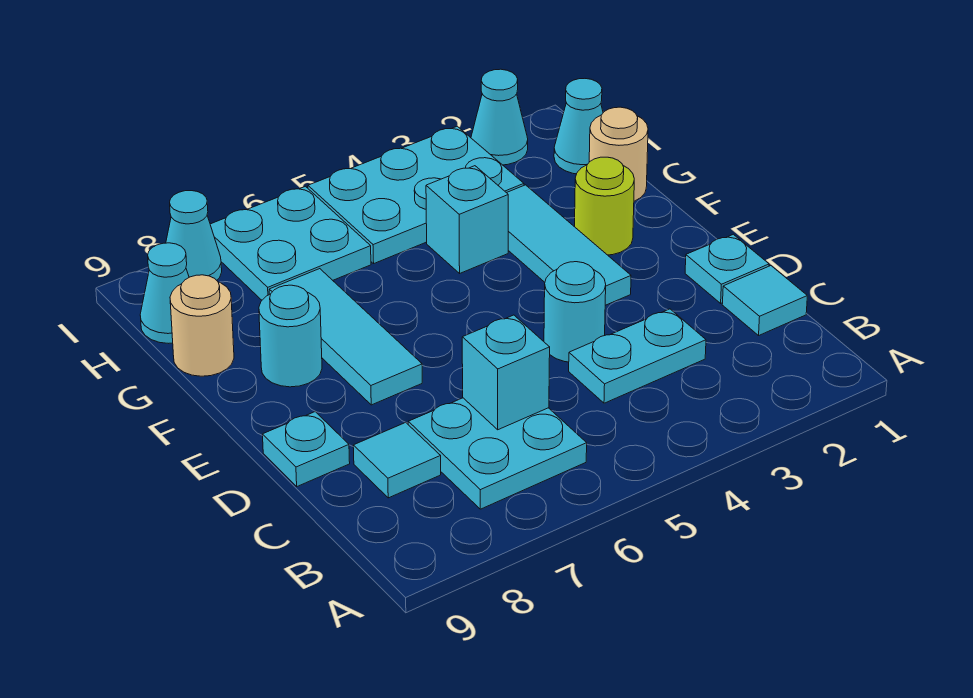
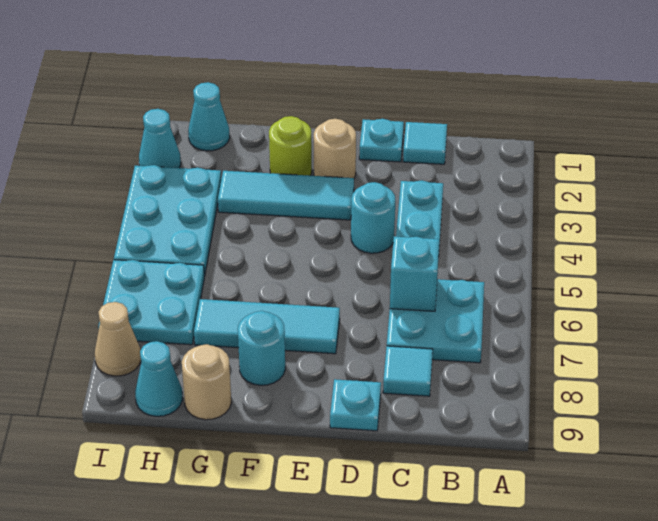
tan round brick G1 level 1 -> tan round brick E2 level 1
cyan brick G4 level 1 -> none
cyan cone I8 level 1 -> tan cone I8 level 1

